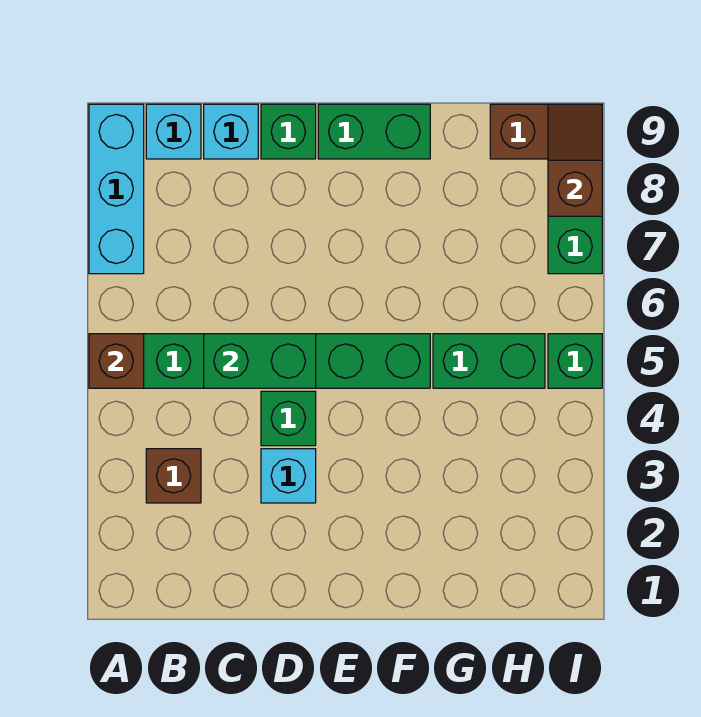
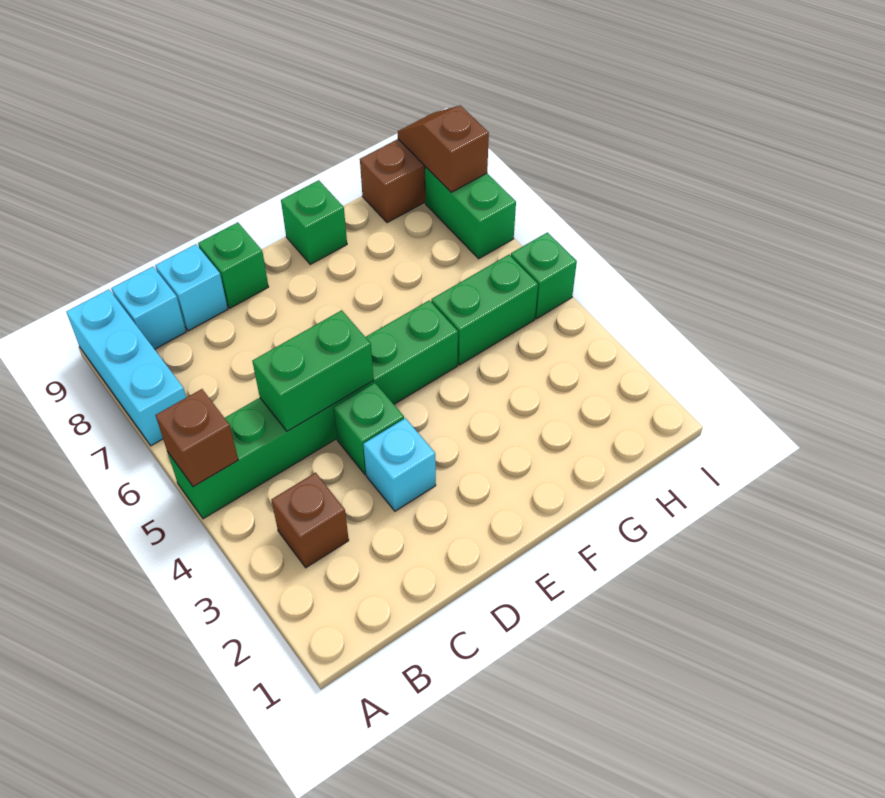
green brick E9:F9 level 1 -> green brick F9 level 1

